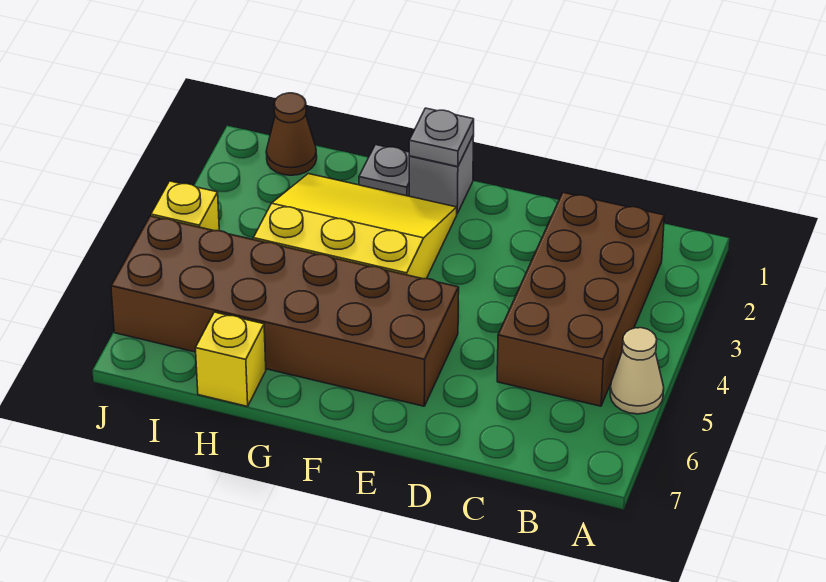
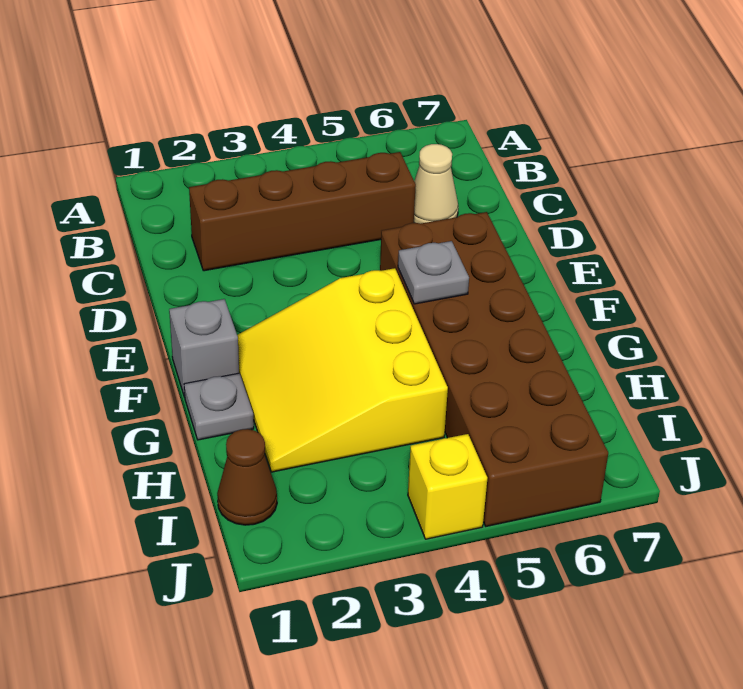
tan cone A5 level 1 -> tan cone C6 level 1
brown brick B2:C5 level 1 -> brown brick C2:C5 level 1
grey plate F1 level 2 -> grey plate F5 level 2
yellow brick H7 level 1 -> none

